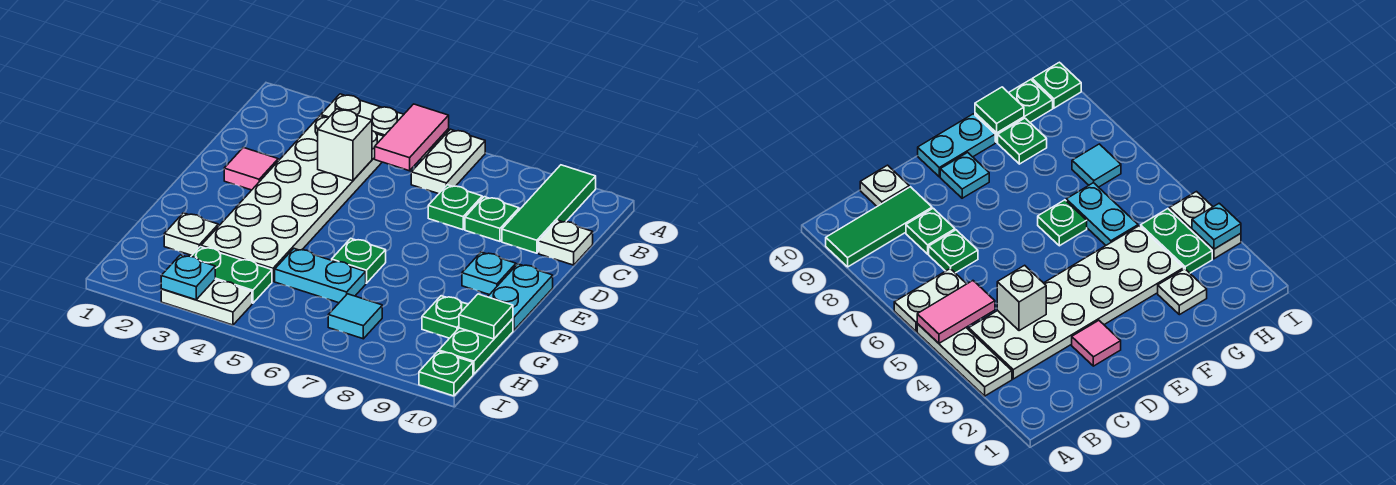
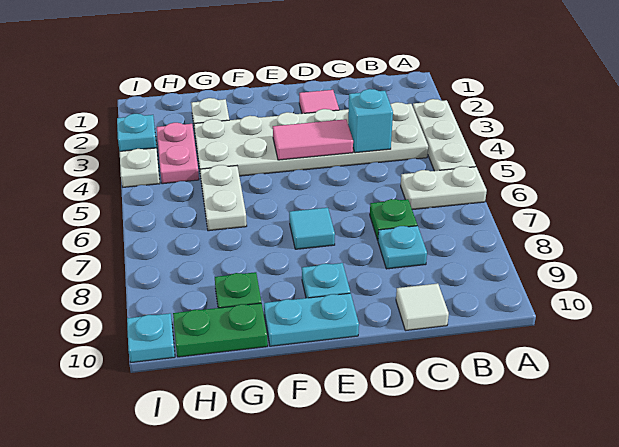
pink tile A5:B5 level 2 -> pink tile D4:E4 level 2
green tile A9:C9 level 1 -> none
white brick C4 level 2 -> cyan brick C4 level 2
green plate C8 level 1 -> cyan plate C8 level 1
white plate C10 level 1 -> white tile C10 level 1
green plate F6 level 1 -> none
cyan plate G5:G6 level 1 -> white plate G5:G6 level 1
green tile G10 level 2 -> none
green plate H3:H4 level 1 -> pink plate H3:H4 level 1
cyan tile H7 level 1 -> cyan tile E7 level 1
green plate I10 level 1 -> cyan plate I10 level 1

